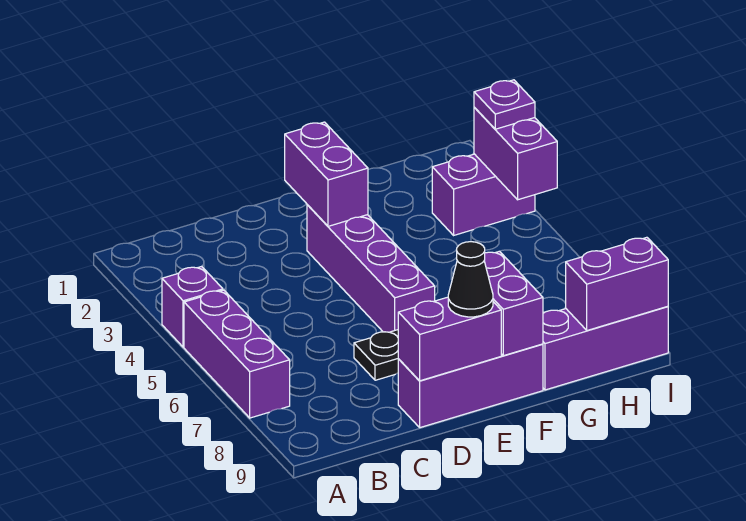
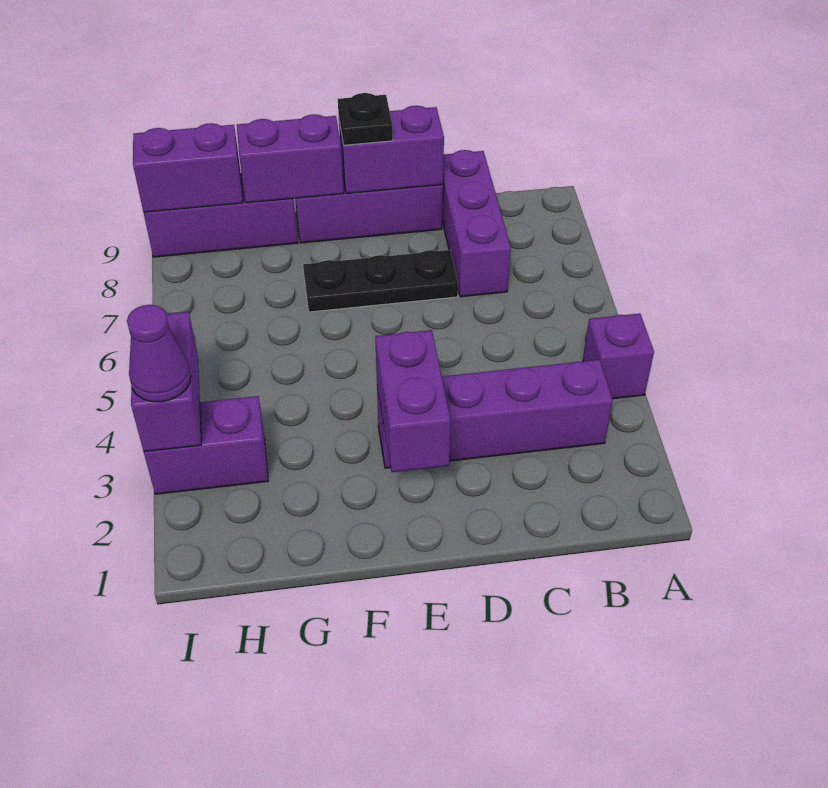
purple brick A5:A7 level 1 -> purple brick C7:C9 level 1
purple brick E3:E6 level 1 -> purple brick B3:E3 level 1
black cone E9 level 3 -> black plate E9 level 3
purple brick F8:F9 level 2 -> purple brick F9:G9 level 2
purple plate I3 level 3 -> purple cone I3 level 3

